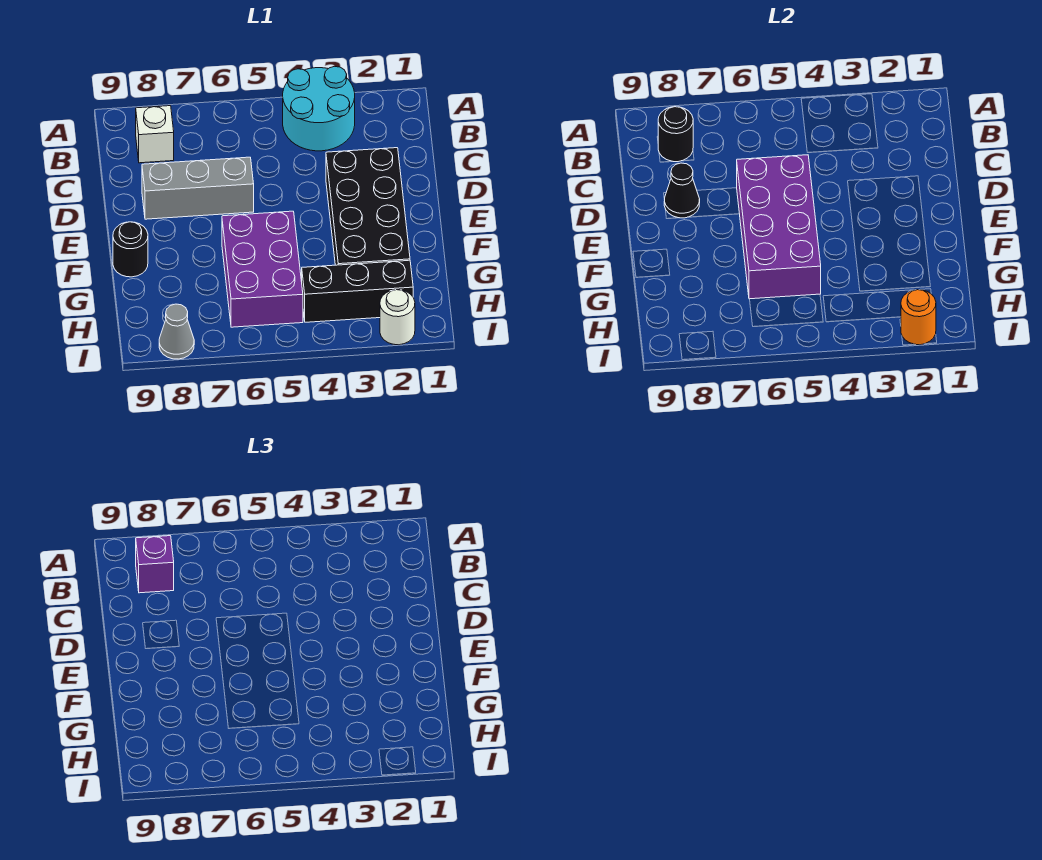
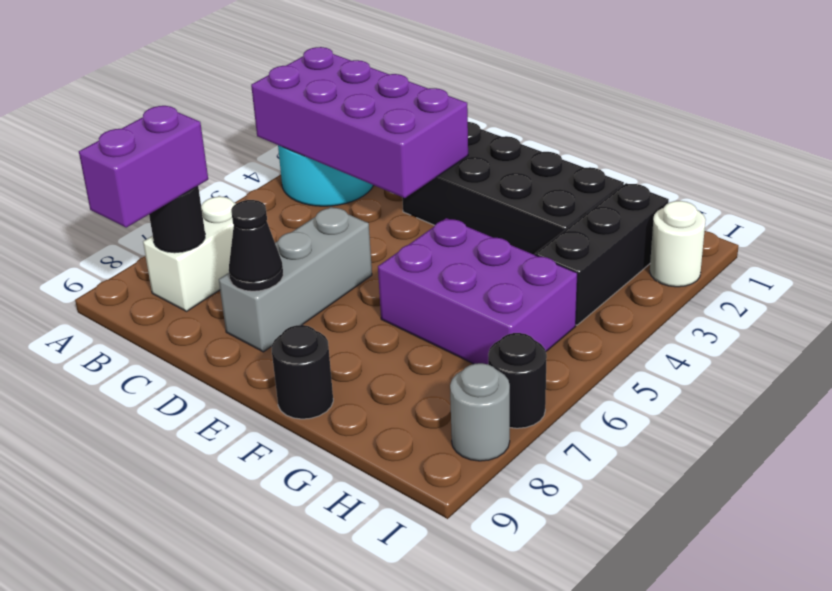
white brick B8 level 1 -> white brick B7:B8 level 1
purple brick B8 level 3 -> purple brick B8:B9 level 3
purple brick D5:G6 level 2 -> purple brick A3:D4 level 2
orange round brick I2 level 2 -> none
none -> black round brick I7 level 1
grey cone I8 level 1 -> grey round brick I8 level 1

